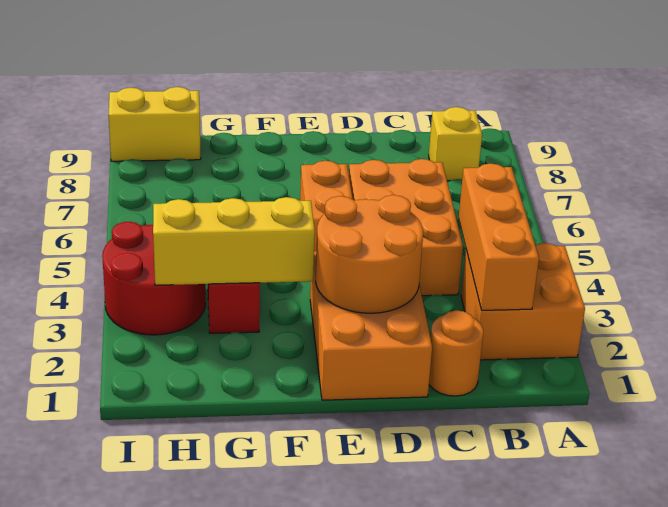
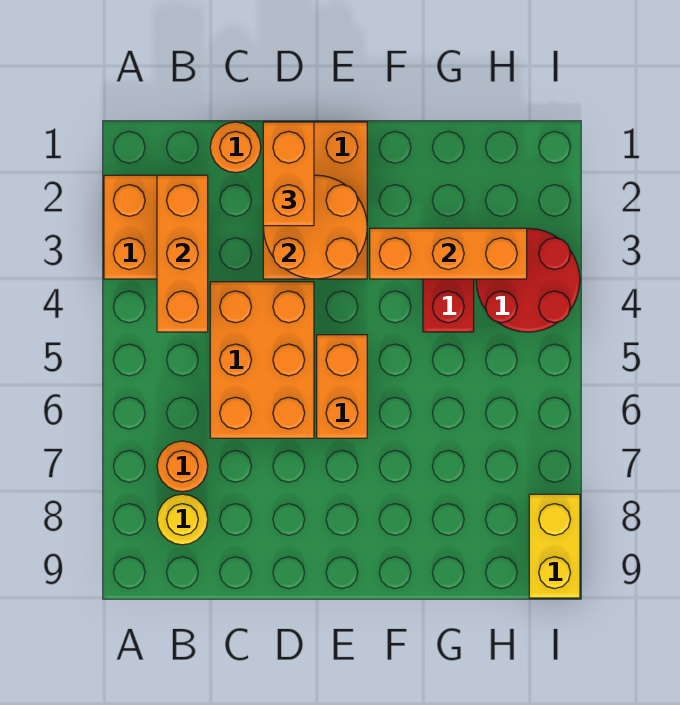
none -> orange round brick B7 level 1
yellow brick B8 level 1 -> yellow round brick B8 level 1
none -> orange brick D1:D2 level 3
yellow brick F3:H3 level 2 -> orange brick F3:H3 level 2
yellow brick H9:I9 level 1 -> yellow brick I8:I9 level 1

